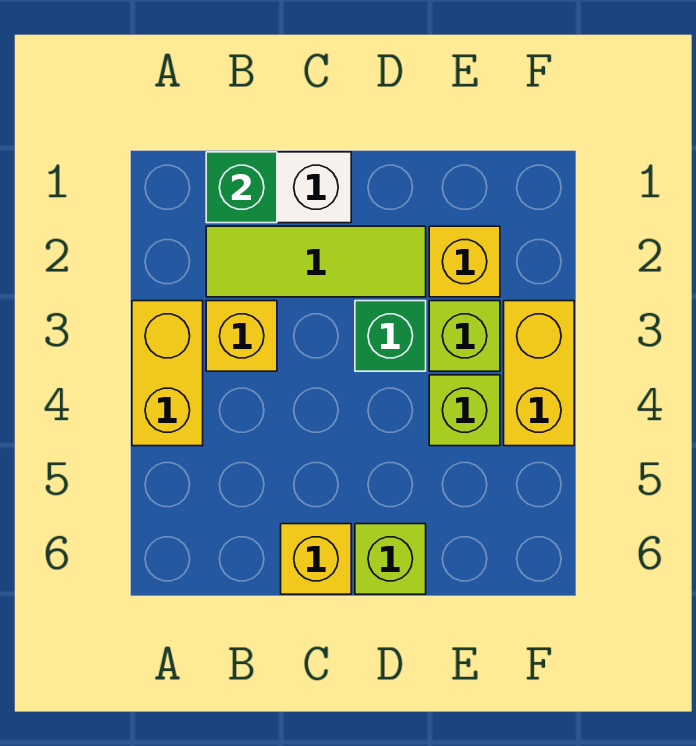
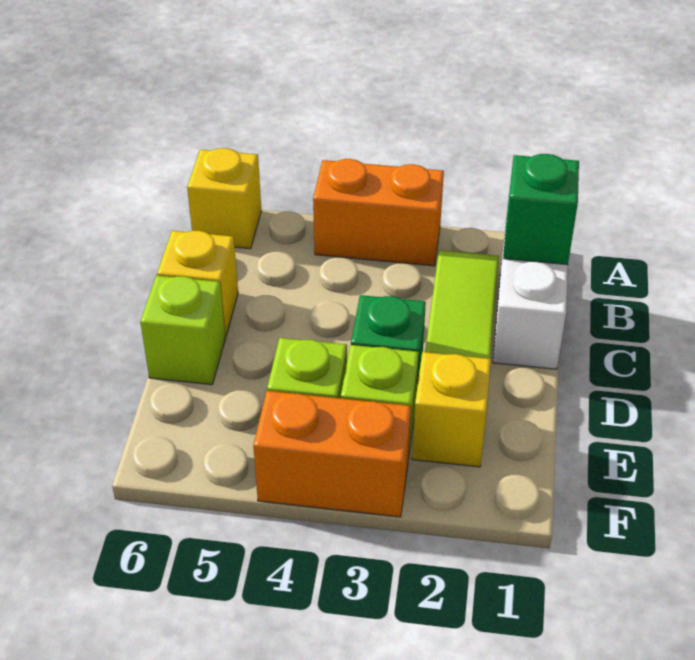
yellow brick A3:A4 level 1 -> orange brick A3:A4 level 1
yellow brick B3 level 1 -> yellow brick A6 level 1
yellow brick F3:F4 level 1 -> orange brick F3:F4 level 1

